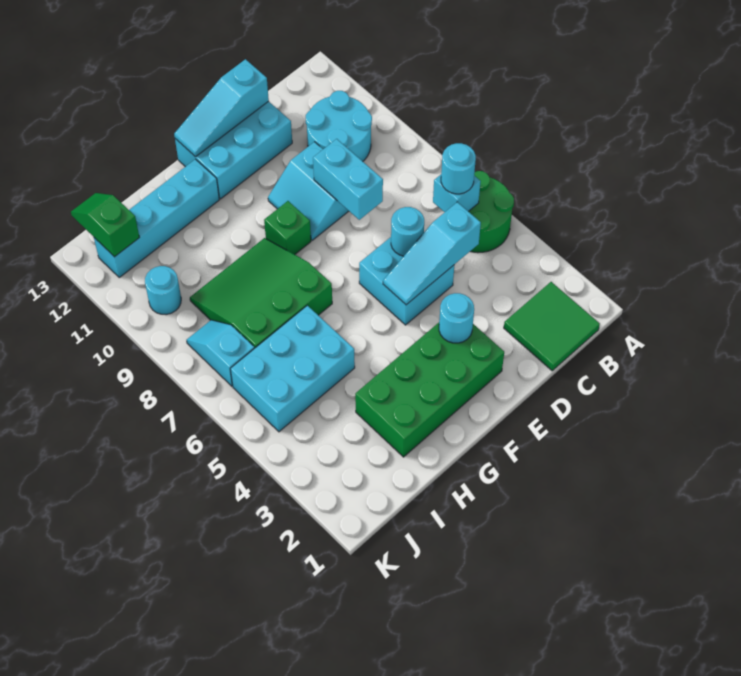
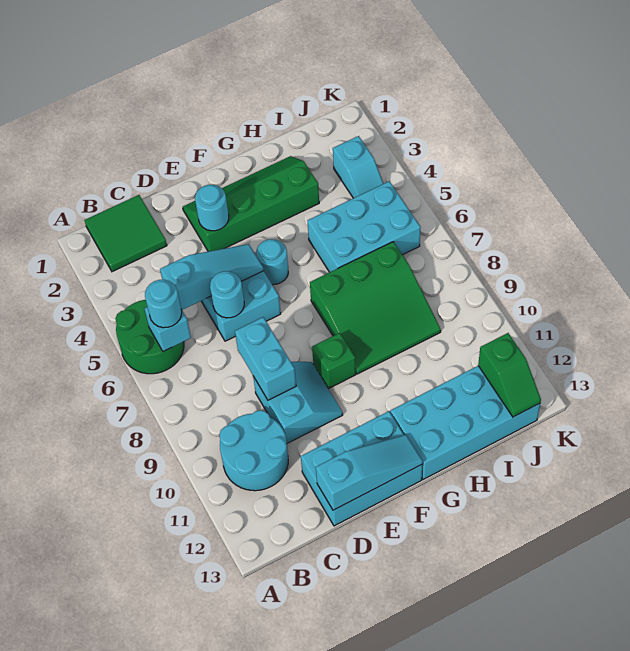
green brick E2:H3 level 1 -> green slope E2:H3 level 1 top 3
cyan brick G12:J12 level 1 -> cyan brick G12:J13 level 1
cyan slope J7:J8 level 1 top 7 -> cyan slope J3:J4 level 1 top 3
cyan round brick J10 level 1 -> cyan round brick F5 level 1

